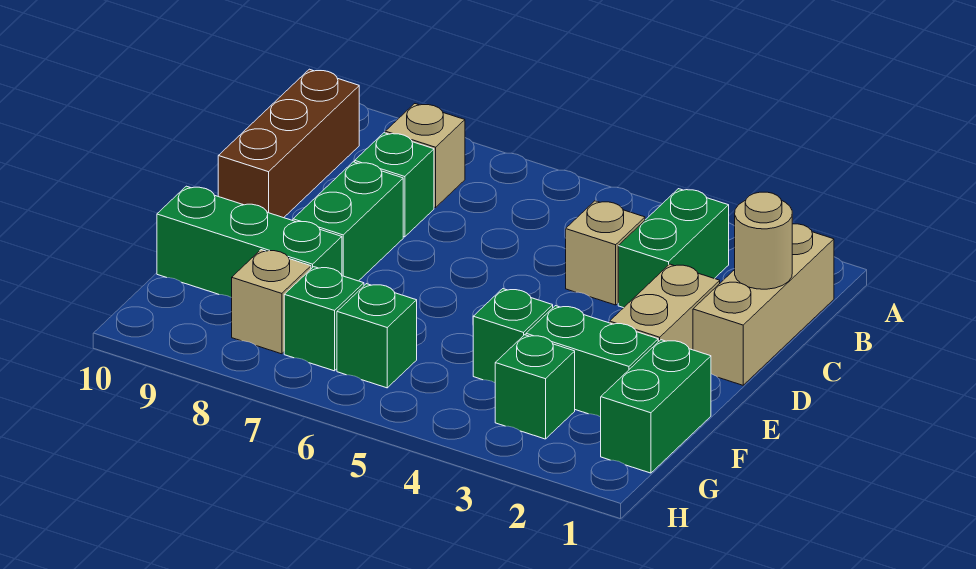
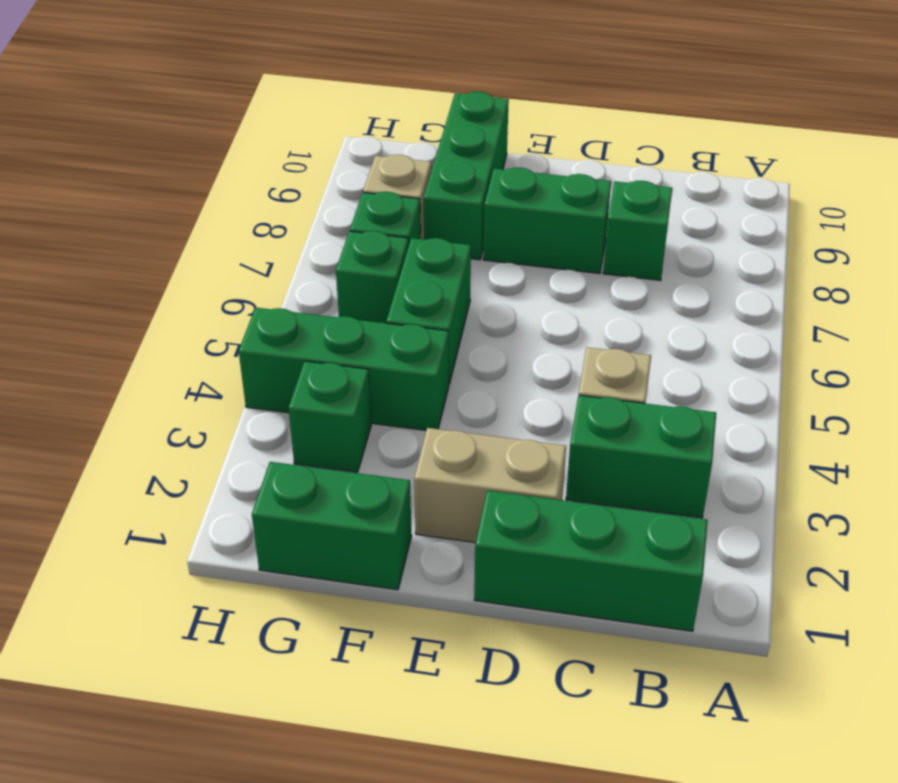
tan brick B1:D1 level 1 -> green brick B1:D1 level 1
tan brick B8 level 1 -> none
brown brick B10:D10 level 1 -> none
tan round brick C1 level 2 -> none
green brick F2:F3 level 1 -> green brick F5:F6 level 1
green brick F4 level 1 -> green brick F4:H4 level 1

